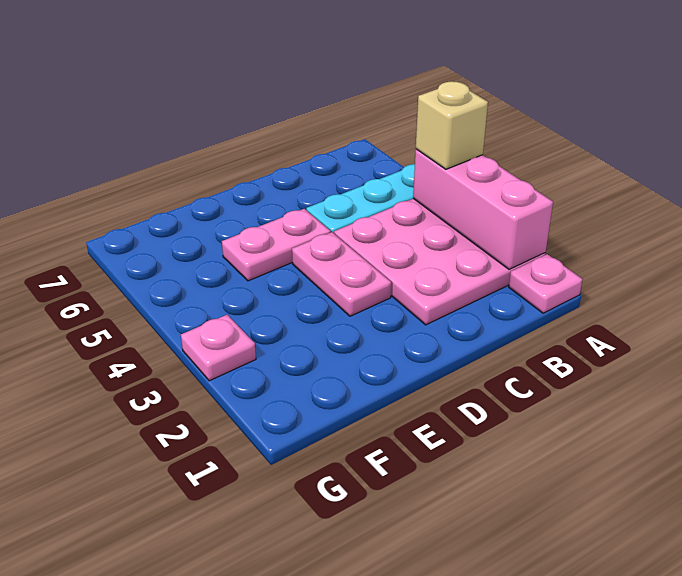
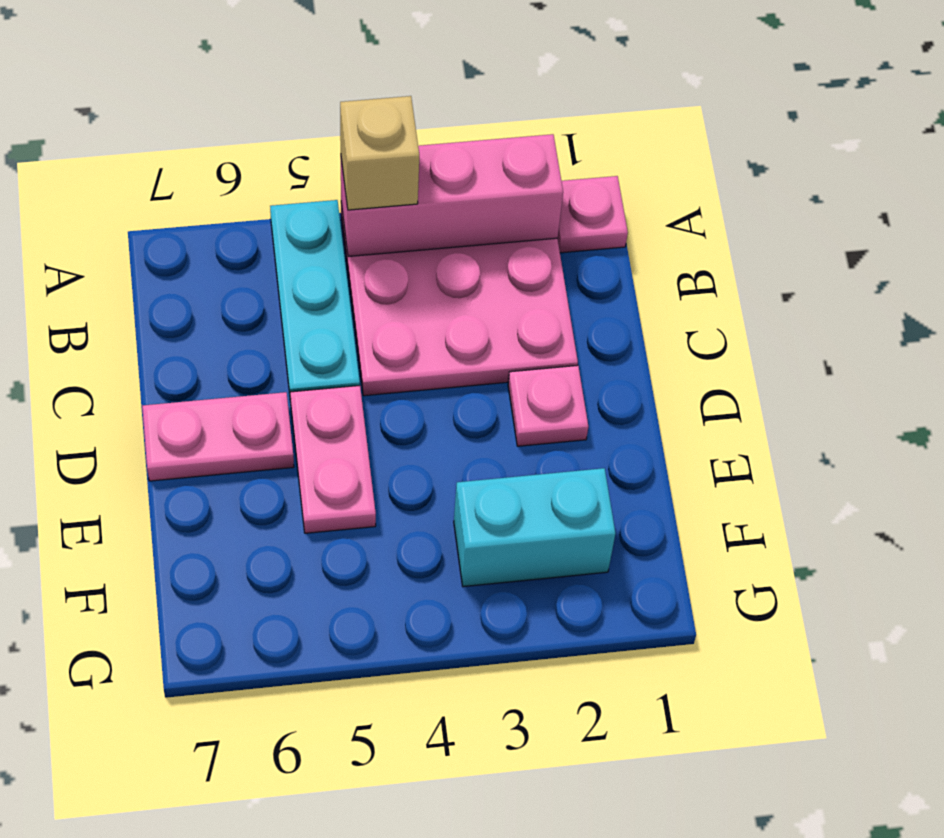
pink plate D3:D4 level 1 -> pink plate D6:D7 level 1
none -> cyan brick F2:F3 level 1
pink plate G3 level 1 -> pink plate D2 level 1

